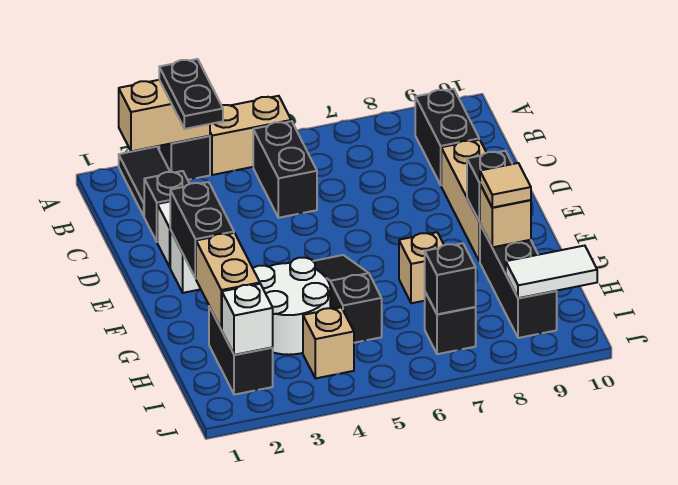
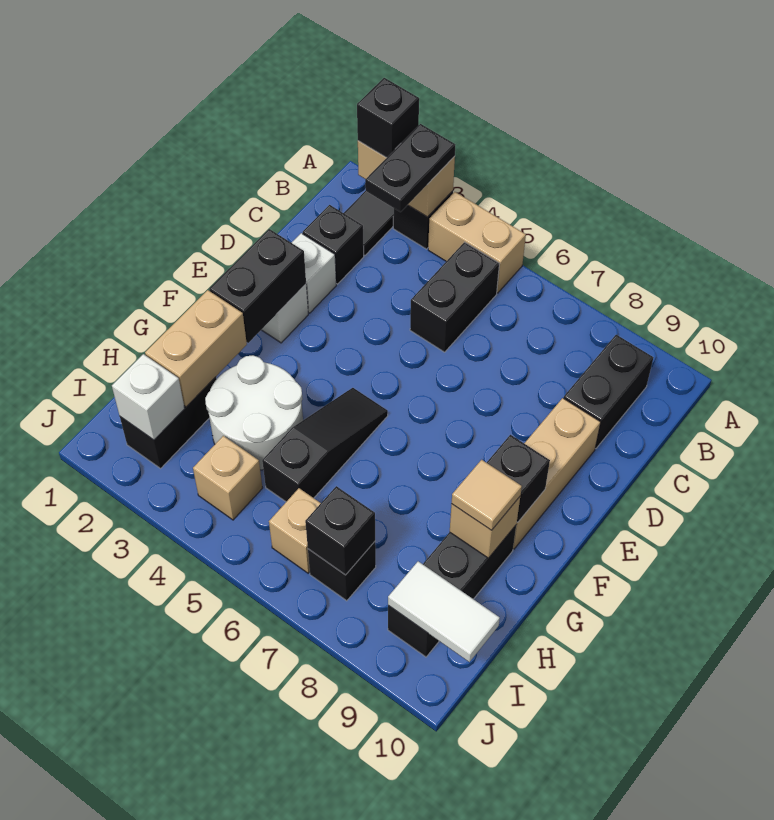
none -> black brick A2 level 3
tan brick G7 level 1 -> tan brick I6 level 1

